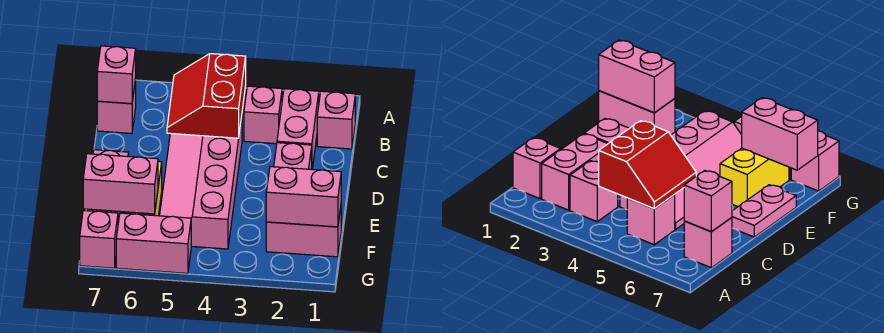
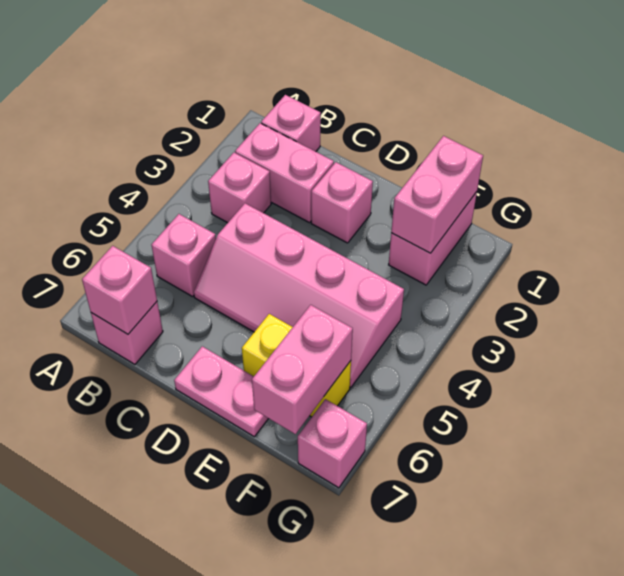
red slope B4:C5 level 2 top 4 -> none
pink brick G5:G6 level 1 -> none

